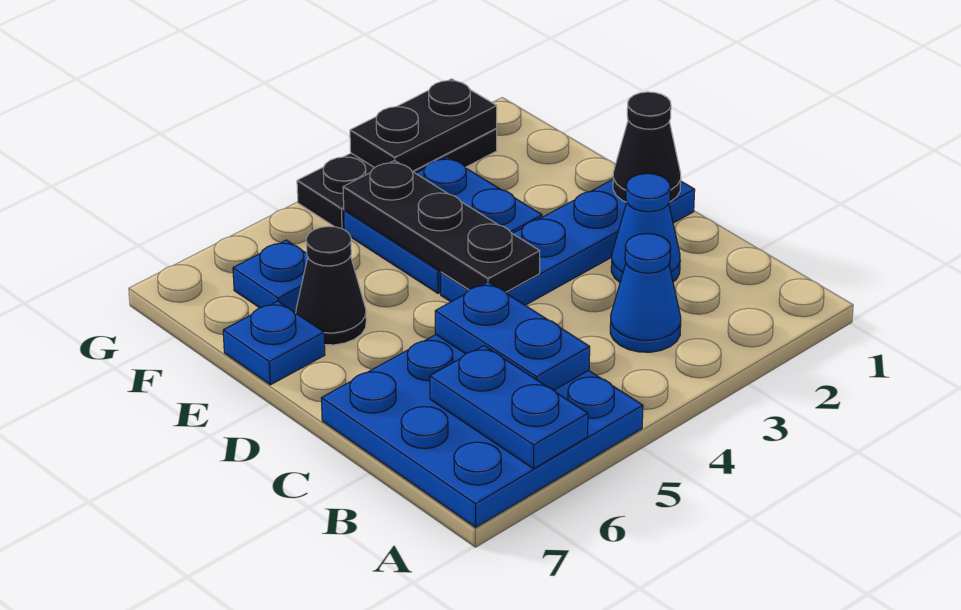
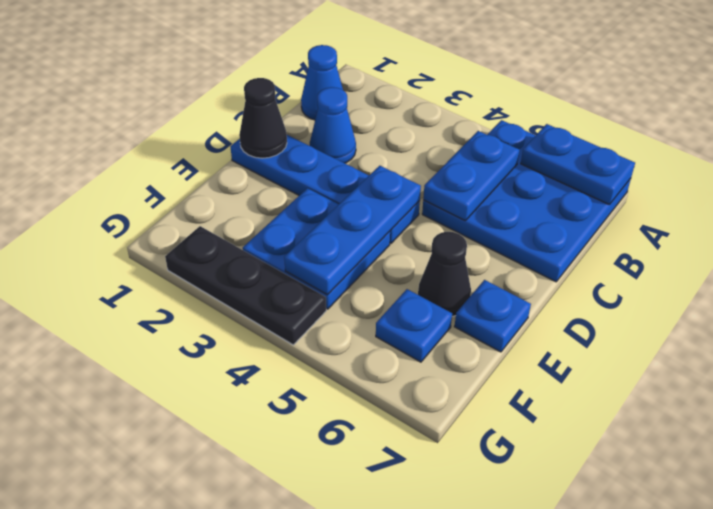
blue plate A6:B6 level 2 -> blue plate A6:A7 level 2
blue cone B3 level 1 -> blue cone B1 level 1
black plate D4:F4 level 2 -> blue plate D4:F4 level 2
black plate G2:G3 level 2 -> none

